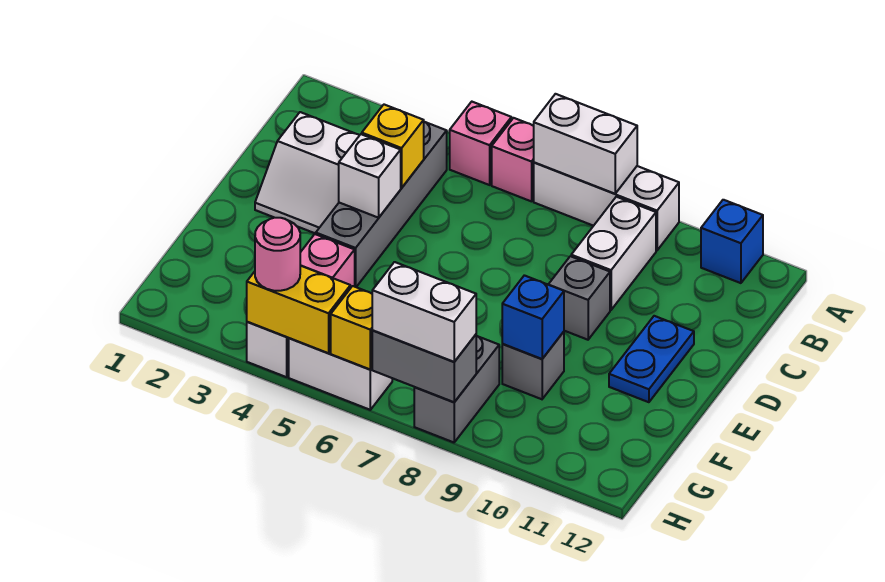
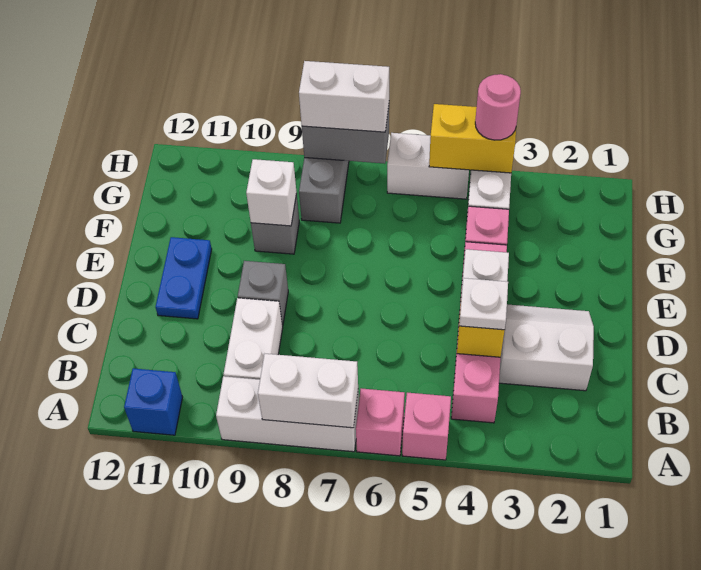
grey brick B4:E4 level 1 -> pink brick B4:E4 level 1
none -> white plate C4 level 3
blue brick F9 level 2 -> white brick F9 level 2
yellow brick H6 level 2 -> none

